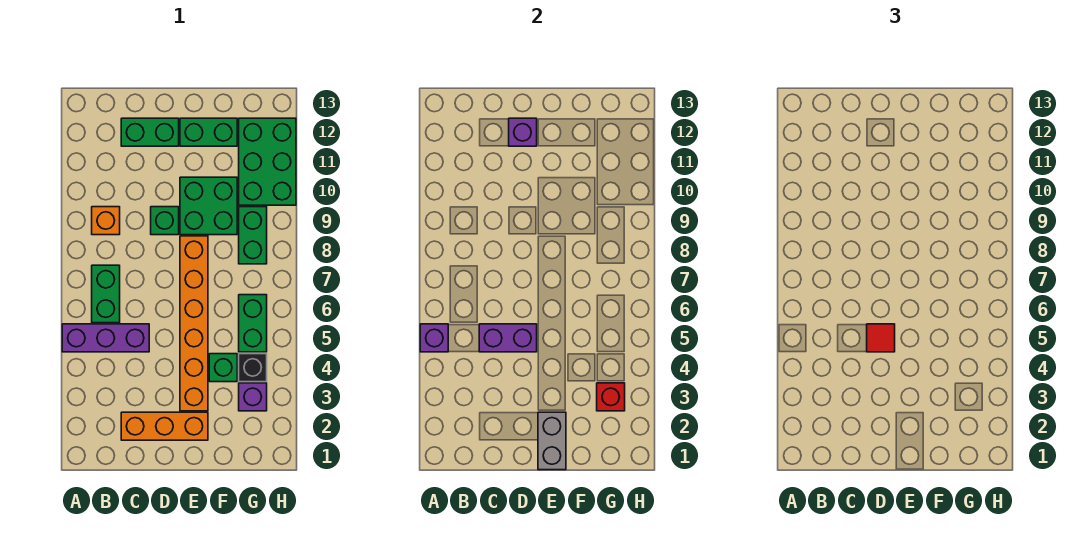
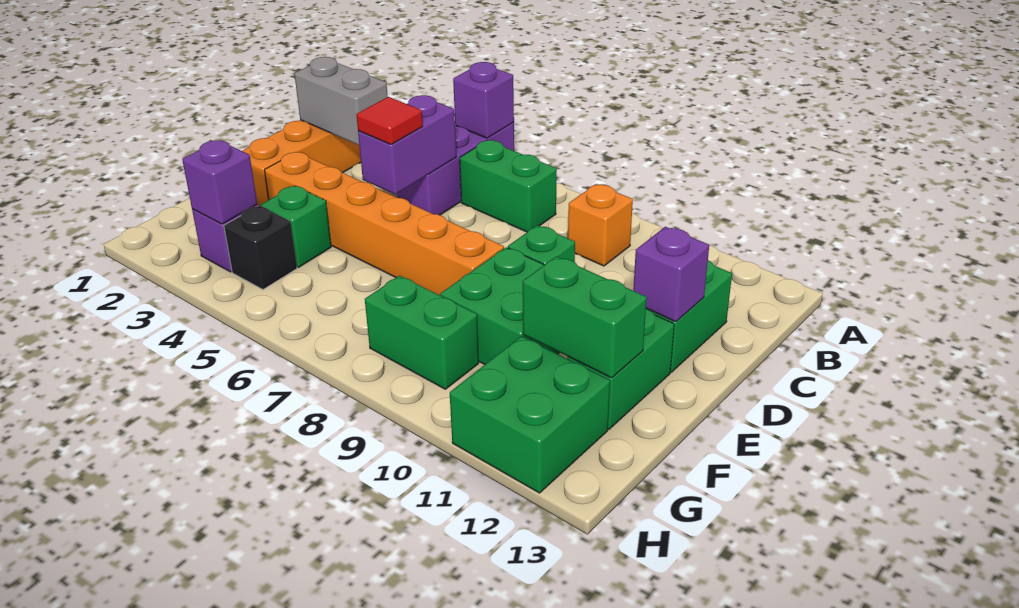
grey brick E1:E2 level 2 -> grey brick C2:C3 level 2
red brick G3 level 2 -> purple brick G3 level 2
green brick G5:G6 level 1 -> green brick F11:F12 level 2
green brick G10:H12 level 1 -> green brick G11:H12 level 1

